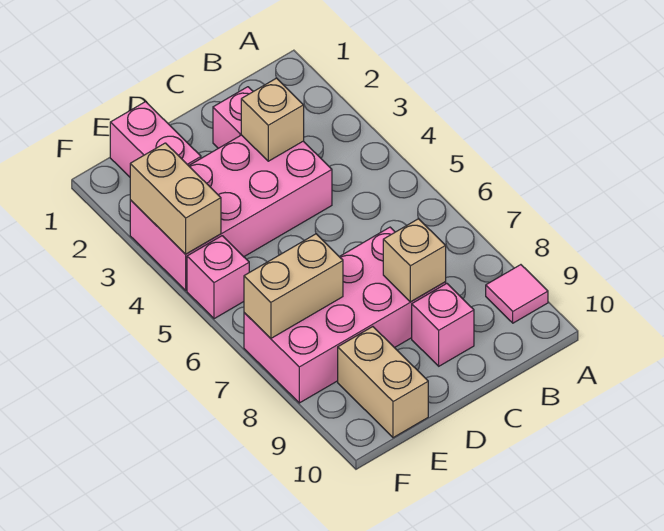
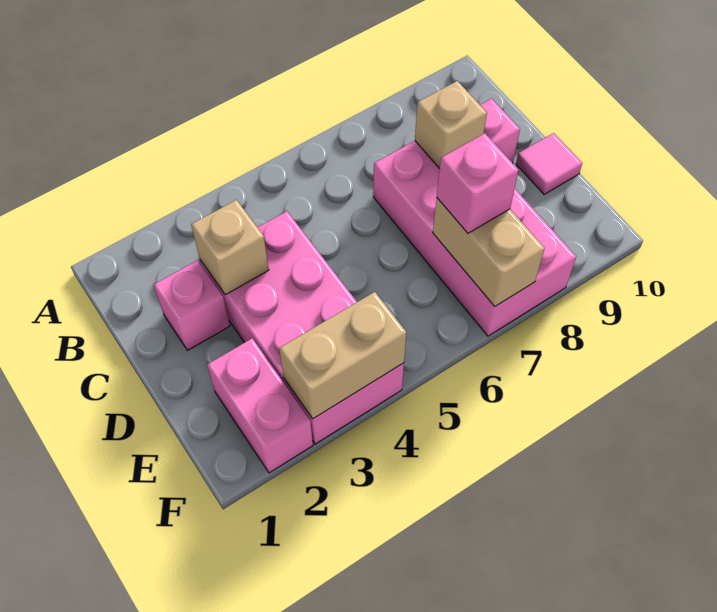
pink tile A9 level 1 -> pink tile D10 level 1
pink brick E1:E2 level 1 -> pink brick E2:F2 level 1
tan brick E9:E10 level 1 -> none
pink brick F5 level 1 -> pink brick E7 level 3

